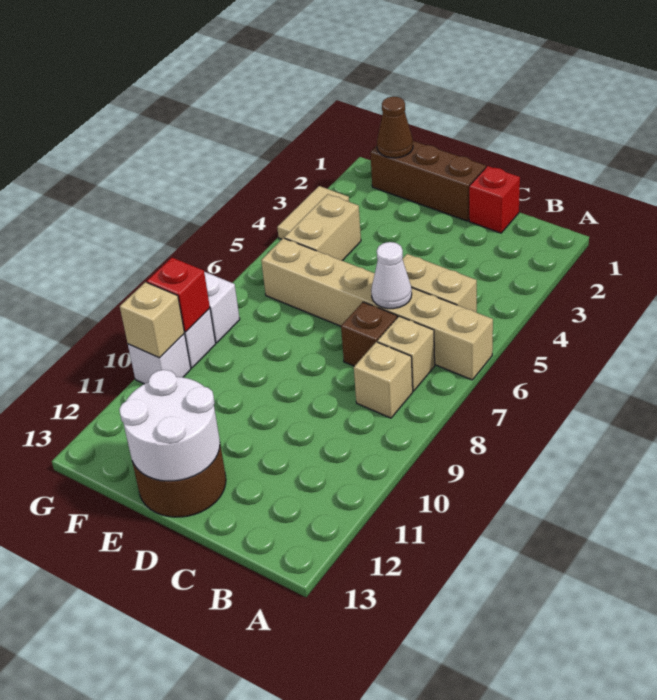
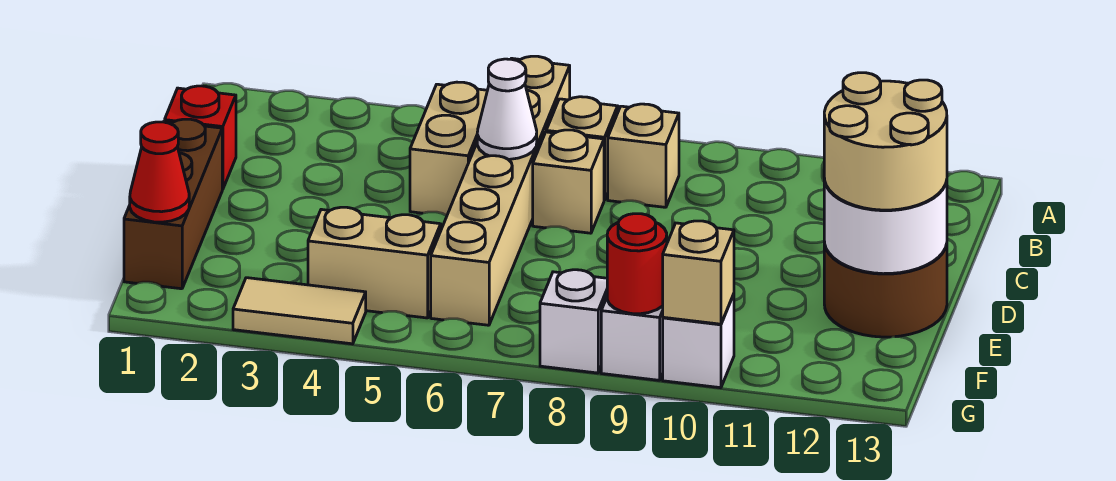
brown brick C7 level 1 -> tan brick C7 level 1
none -> tan round brick D12:E13 level 3
brown cone F1 level 2 -> red cone F1 level 2
red brick G9 level 2 -> red round brick G9 level 2

